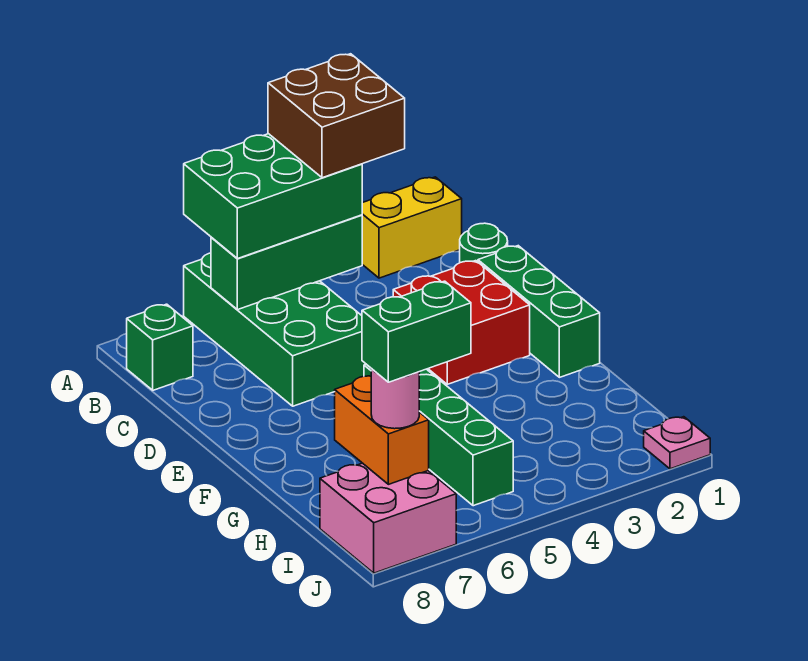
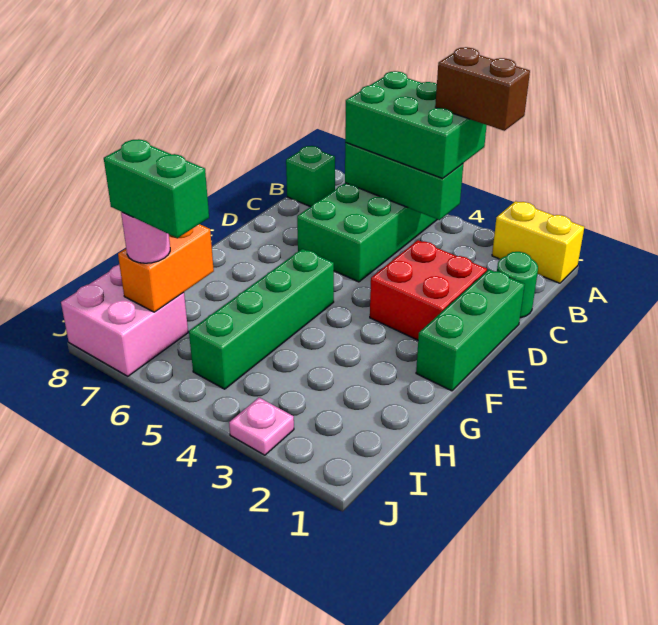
brown brick A3:B4 level 4 -> brown brick A3:A4 level 4
pink plate J1 level 1 -> pink plate J3 level 1

